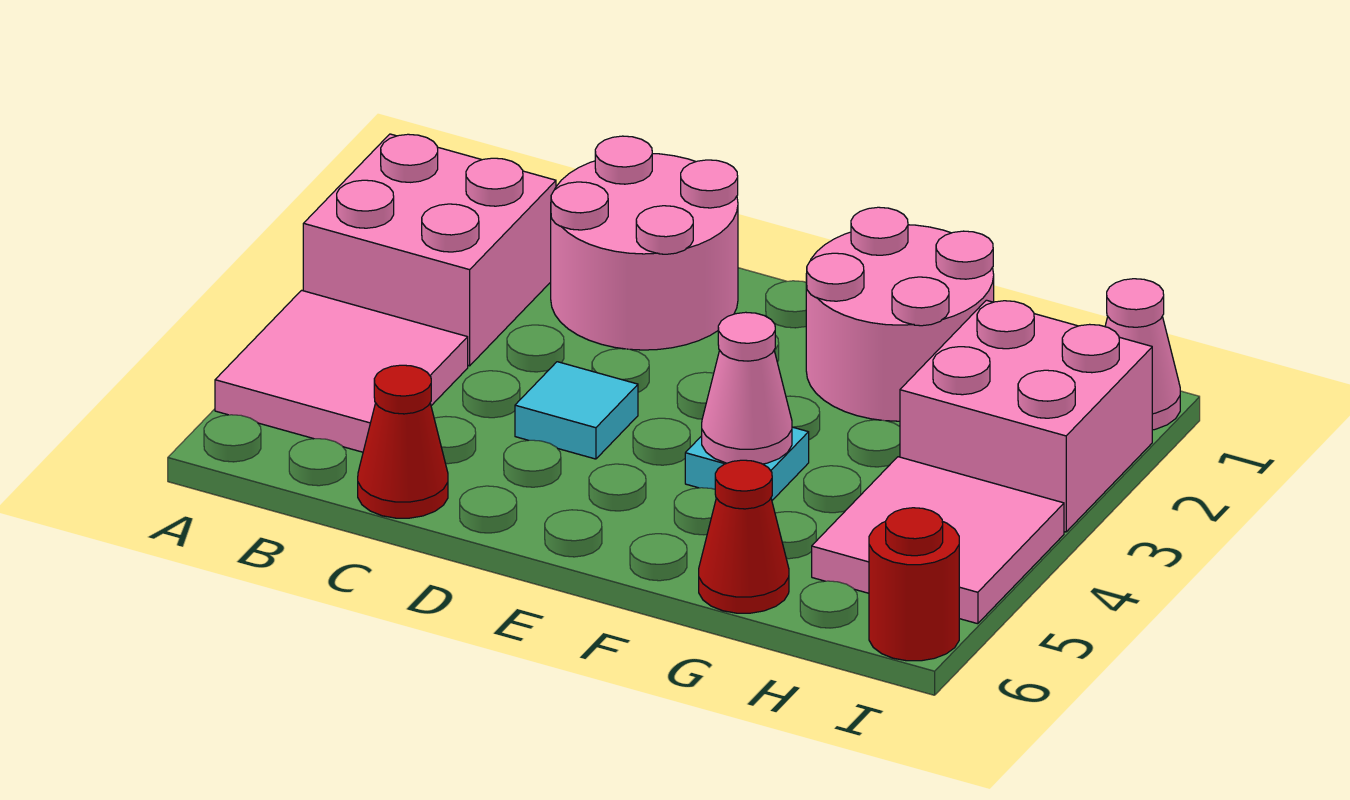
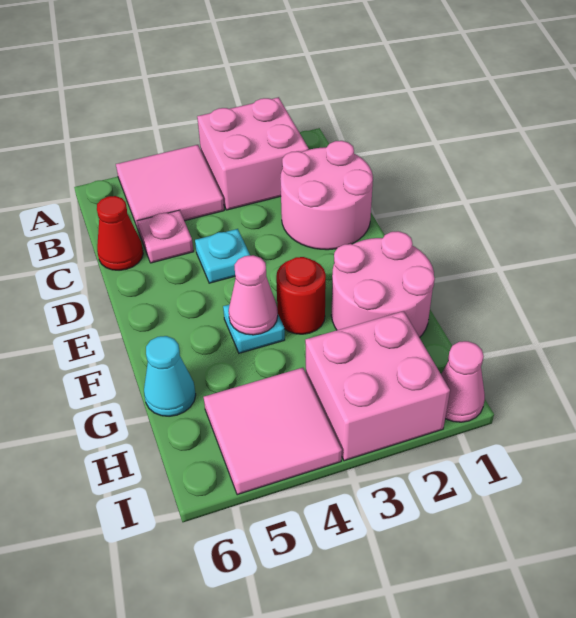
none -> pink plate C5 level 1
cyan tile D4 level 1 -> cyan plate D4 level 1
red cone G6 level 1 -> cyan cone G6 level 1
red round brick I6 level 1 -> red round brick F3 level 1

